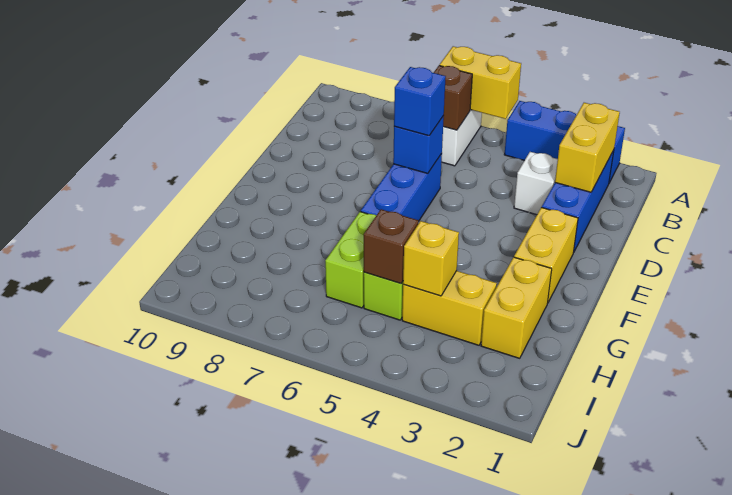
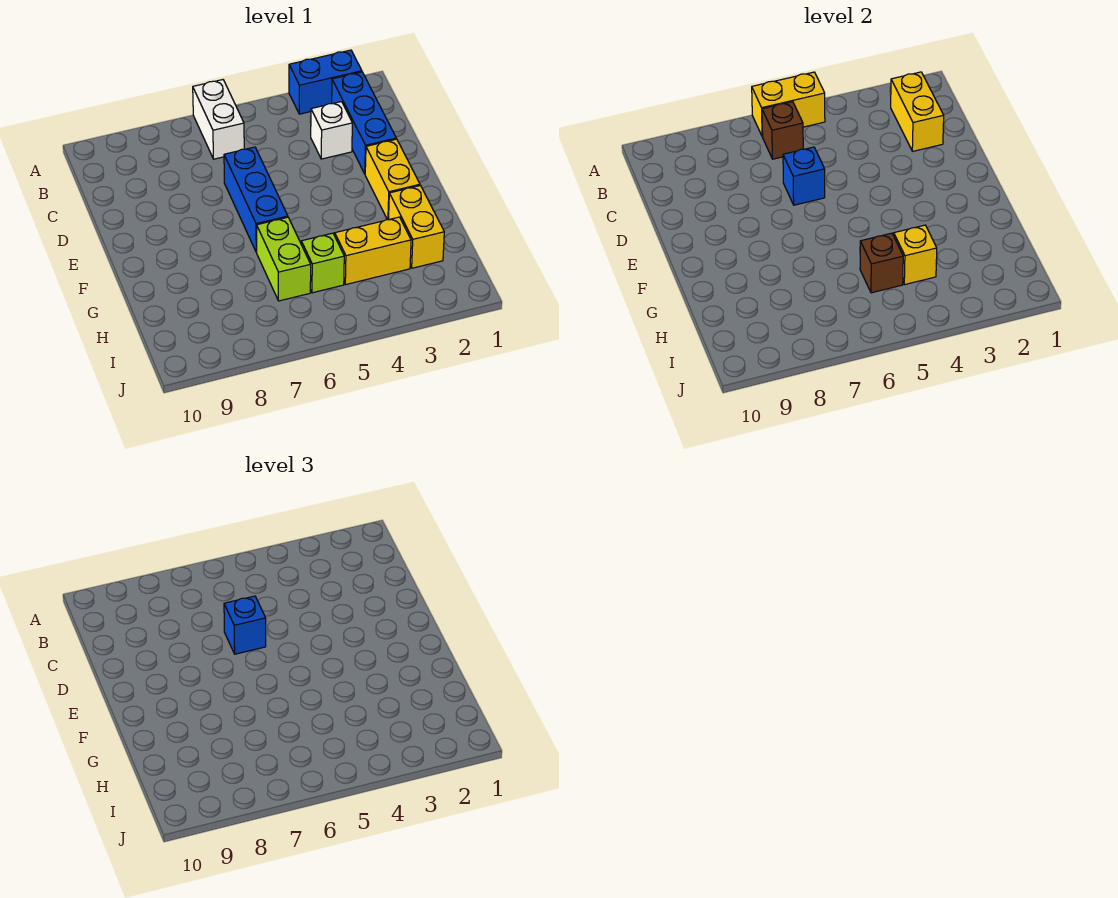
blue brick A2:A4 level 1 -> blue brick A2:A3 level 1

